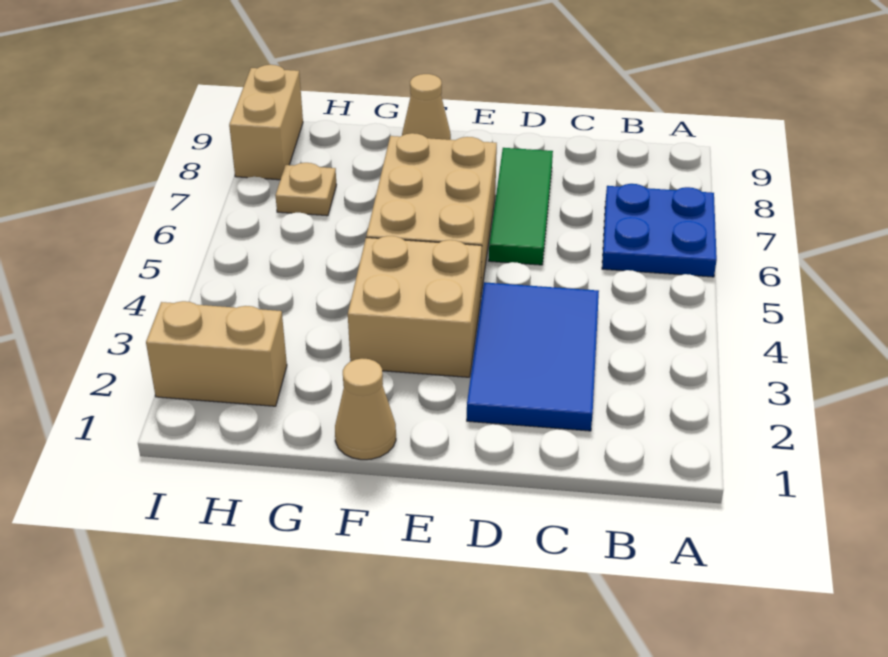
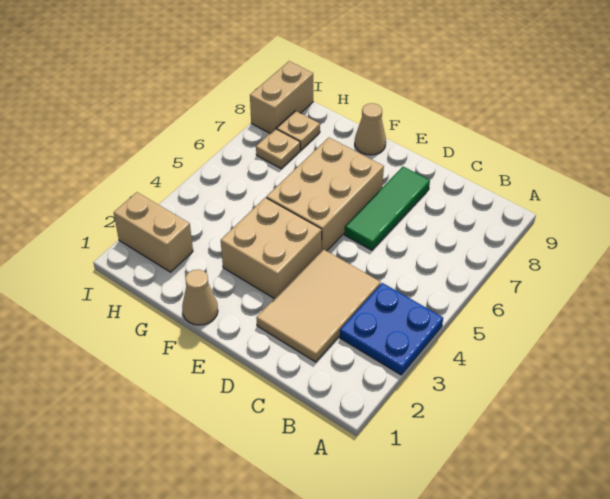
blue plate A6:B7 level 1 -> blue plate A3:B4 level 1
blue tile C2:D4 level 1 -> tan tile C2:D4 level 1
none -> tan plate H8 level 1

